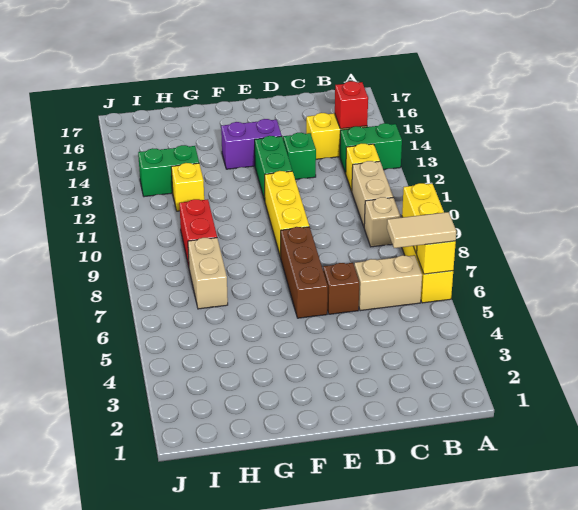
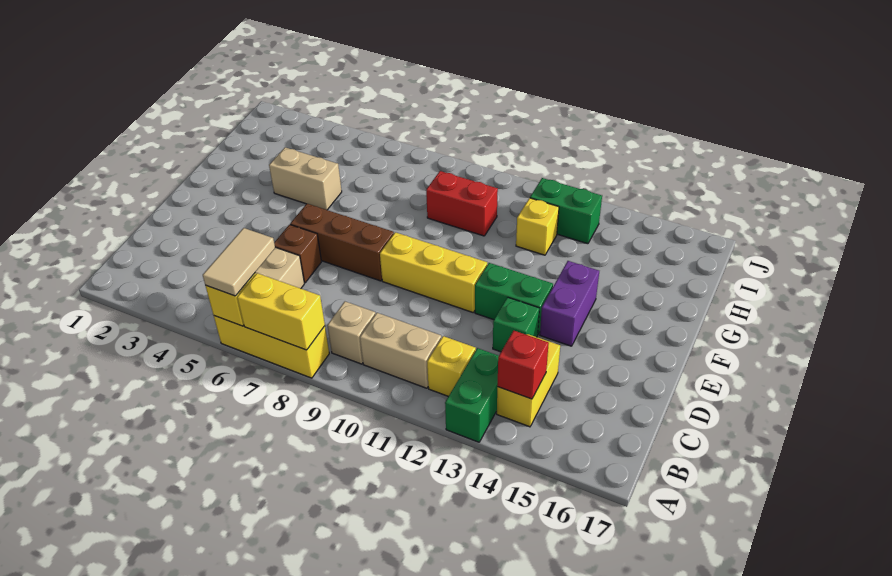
tan brick H7:H8 level 1 -> tan brick G4:G5 level 1
green brick H13:I13 level 1 -> green brick I12:I13 level 1

